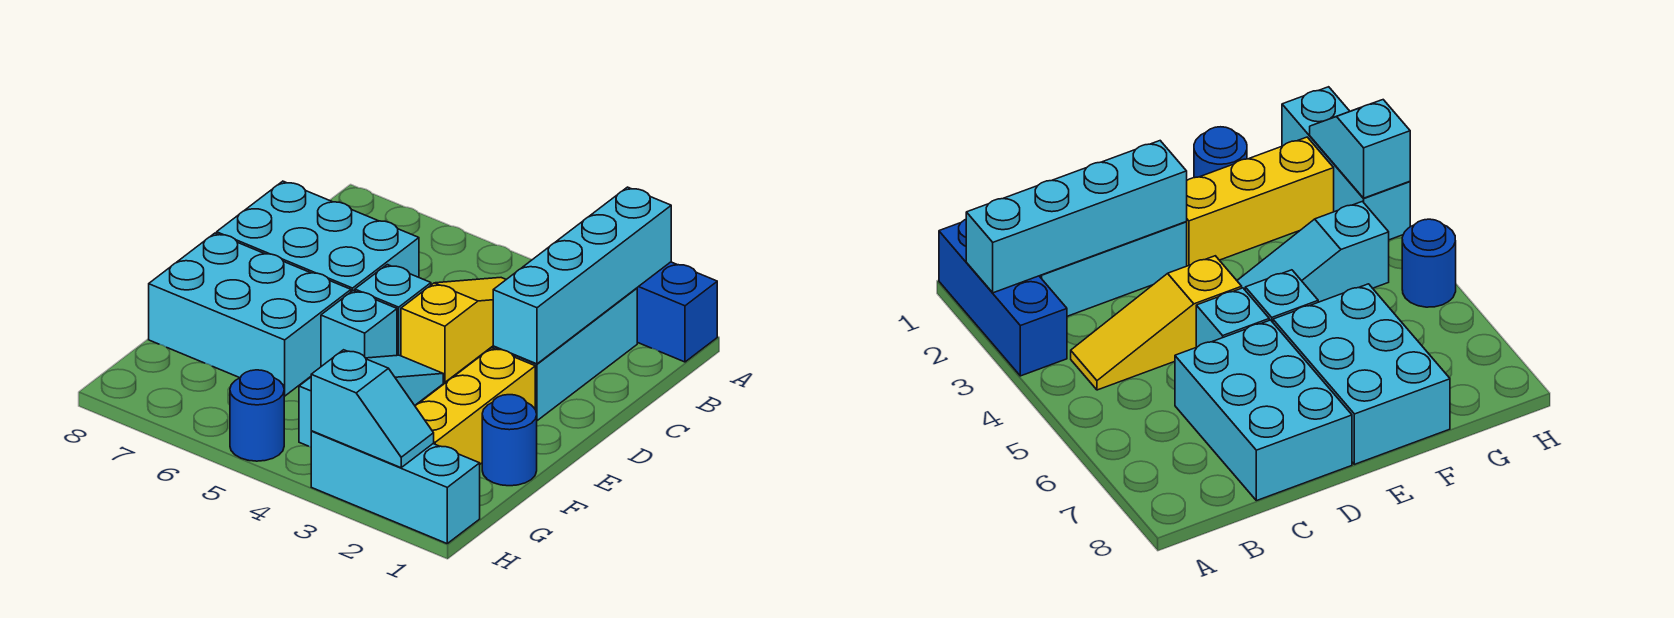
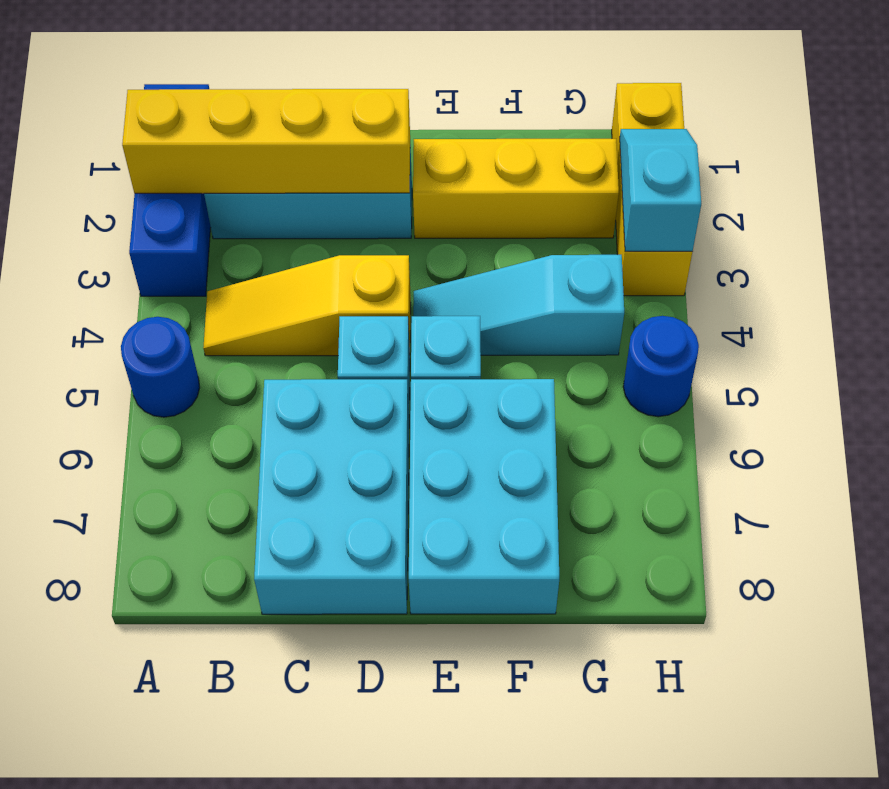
cyan brick A2:D2 level 2 -> yellow brick A2:D2 level 2
blue round brick F1 level 1 -> blue round brick A5 level 1
cyan brick H1:H3 level 1 -> yellow brick H1:H3 level 1

